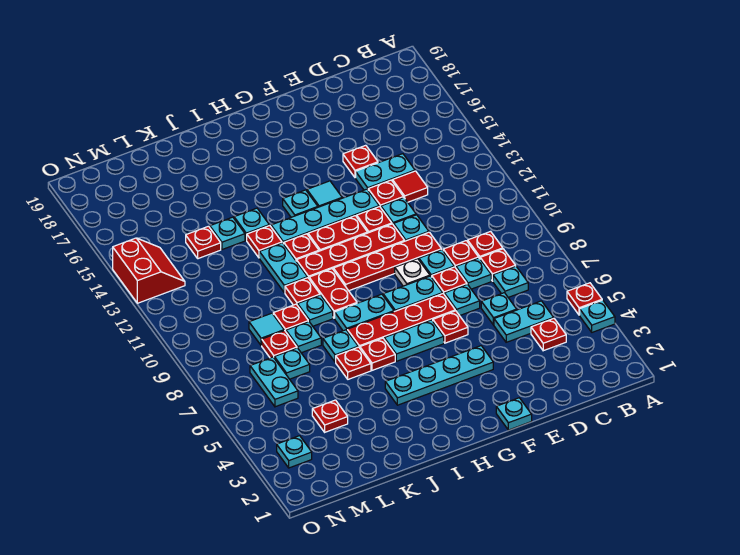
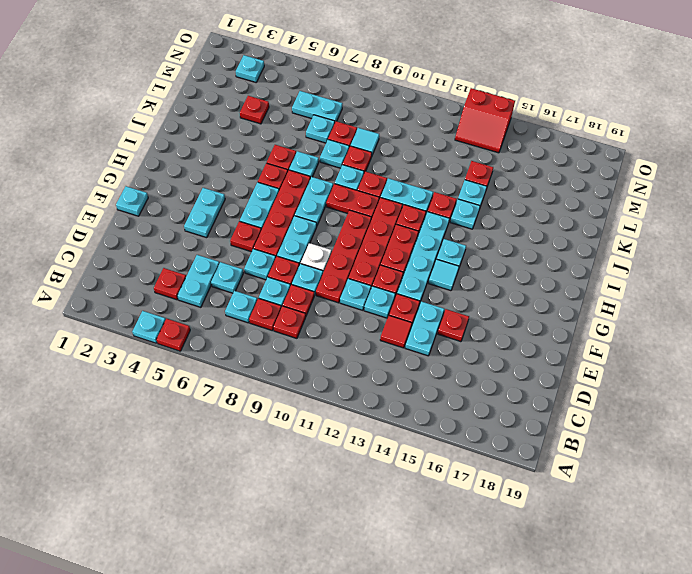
cyan plate F4:I4 level 1 -> cyan plate F4:G4 level 1

